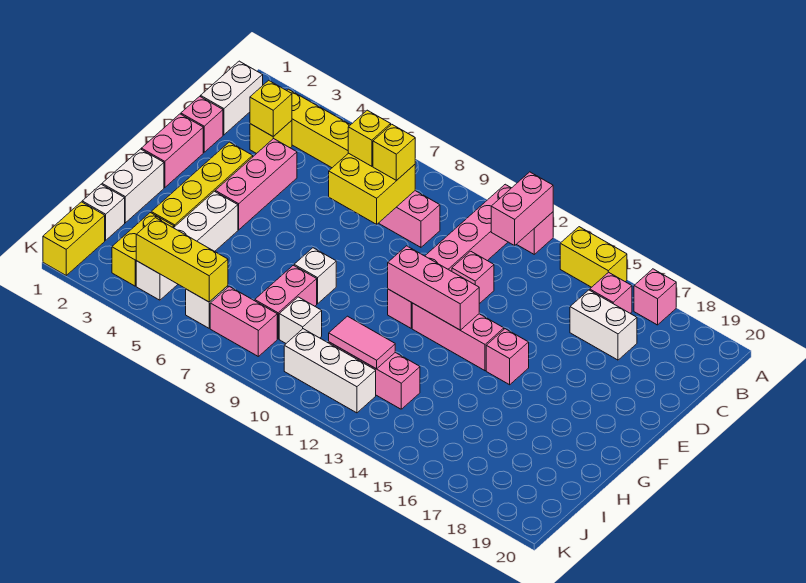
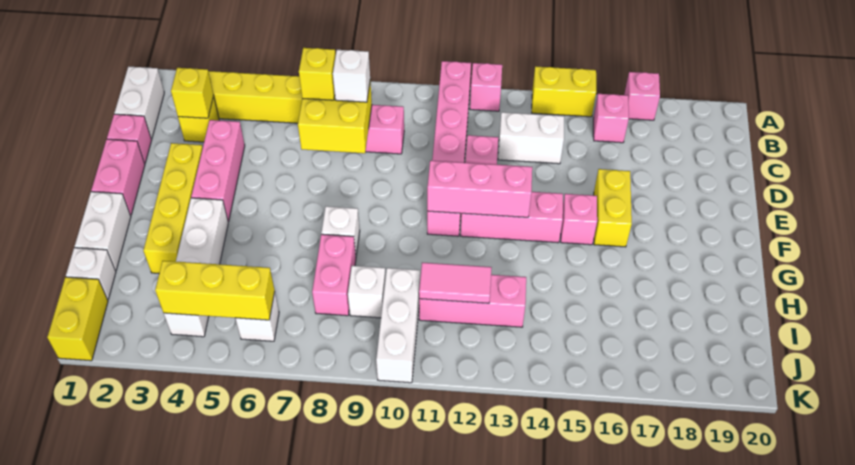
pink brick A12:B12 level 2 -> none
yellow brick C8 level 3 -> white brick C8 level 3
white brick C16:C17 level 1 -> white brick C13:C14 level 1
yellow brick I3:J3 level 1 -> yellow brick E16:F16 level 1
pink brick J7:J8 level 1 -> none
white brick J10:J12 level 1 -> white brick I10:K10 level 1

